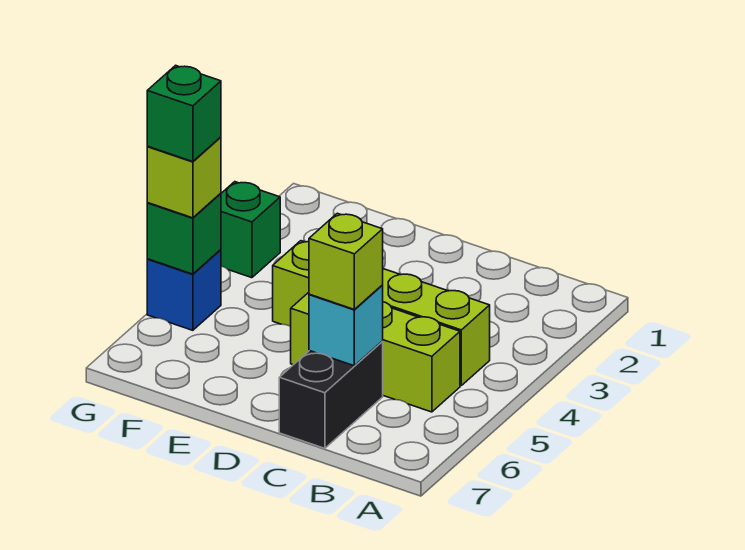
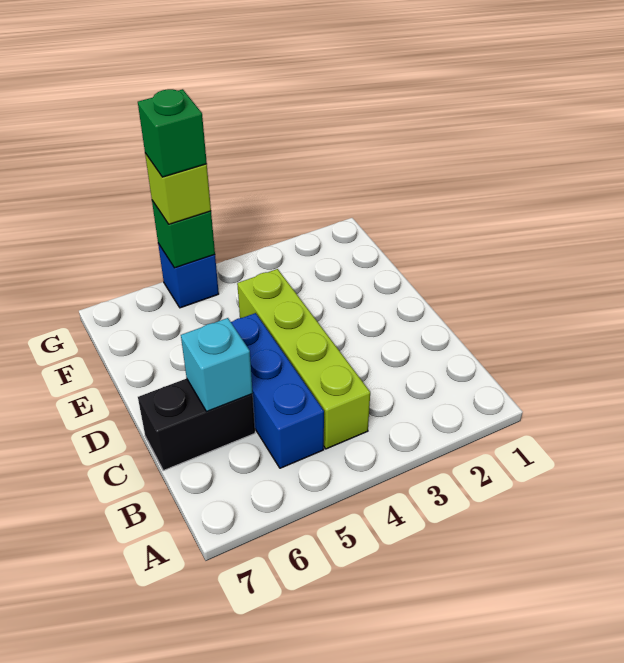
lime brick B5:D5 level 1 -> blue brick B5:D5 level 1
lime brick C6 level 3 -> none
green brick G3 level 1 -> none

